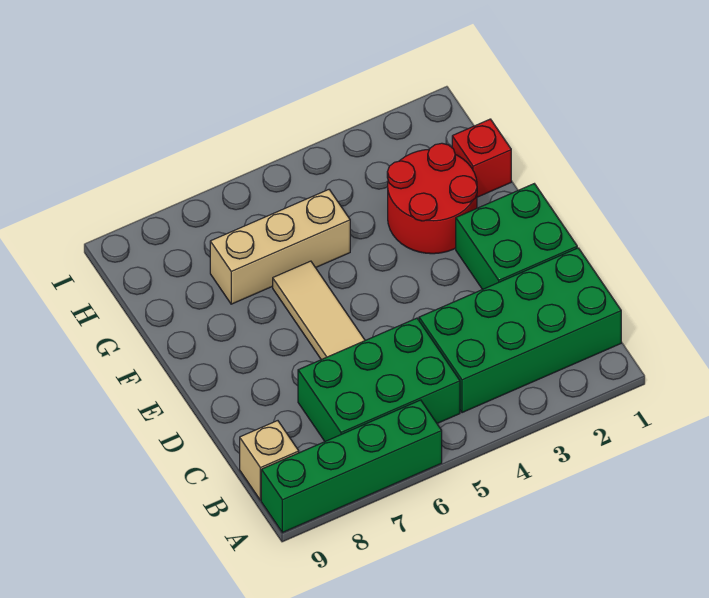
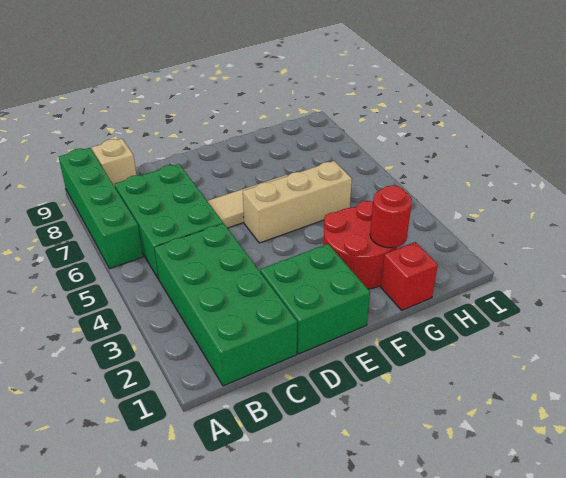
none -> red round brick G2 level 2
tan brick G5:G7 level 1 -> tan brick E5:G5 level 1

